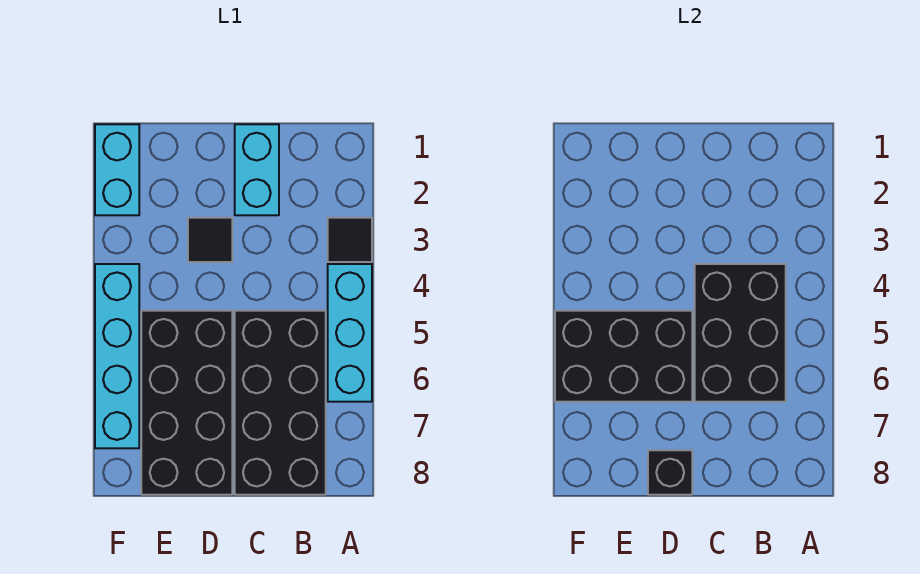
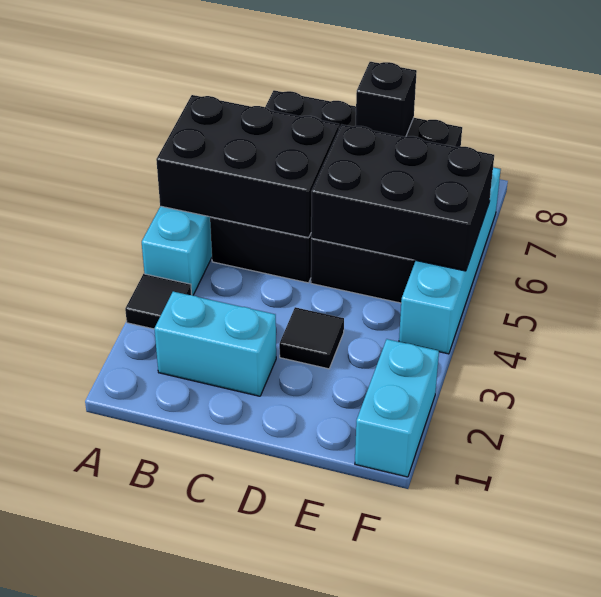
black brick B4:C6 level 2 -> black brick A5:C6 level 2
cyan brick C1:C2 level 1 -> cyan brick B2:C2 level 1

